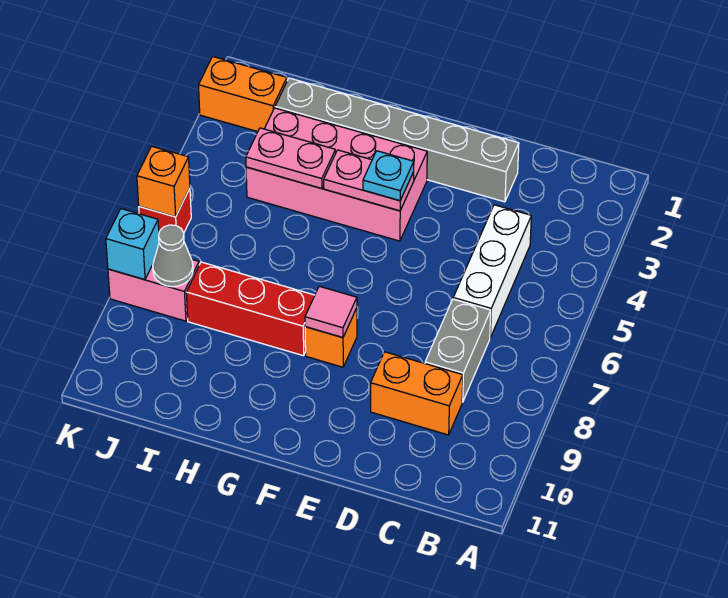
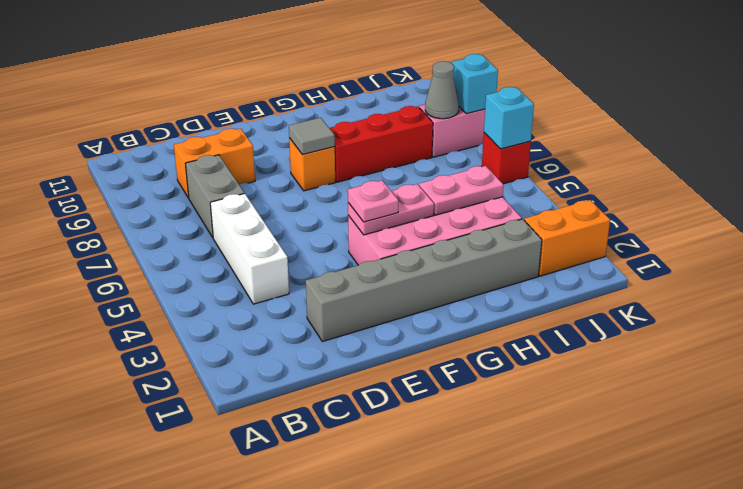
cyan plate F4 level 3 -> pink plate F4 level 3
pink tile F8 level 2 -> grey tile F8 level 2
orange brick K6 level 2 -> cyan brick K6 level 2

